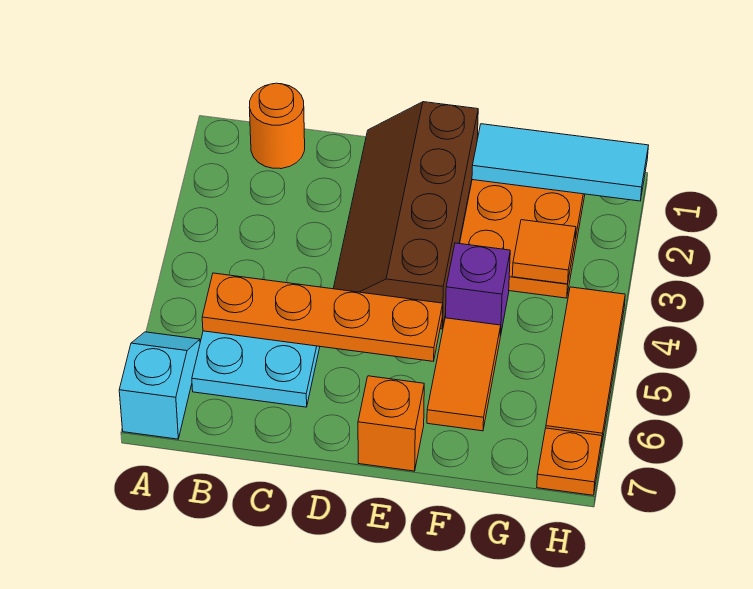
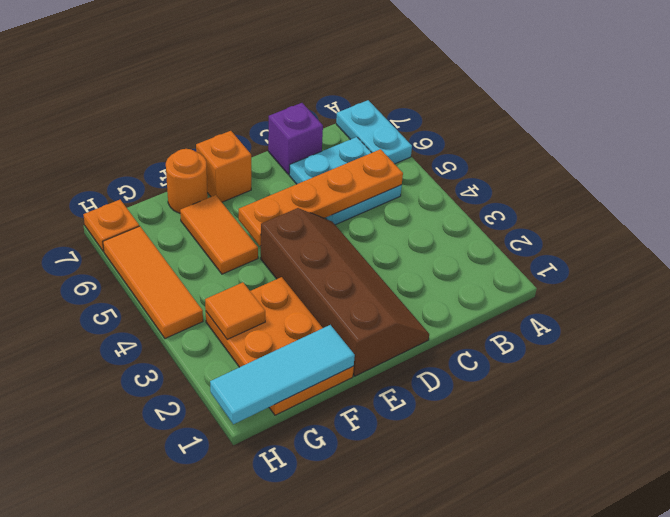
cyan slope A6:A7 level 1 top 7 -> cyan plate A6:A7 level 1
orange round brick B1 level 1 -> orange round brick F7 level 1
purple brick F4 level 1 -> purple brick C7 level 1

